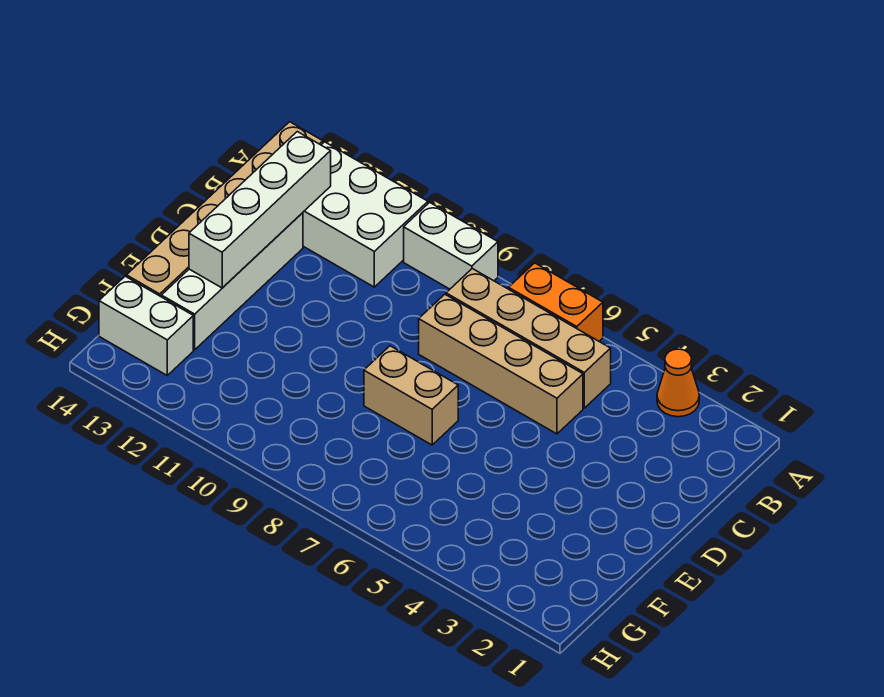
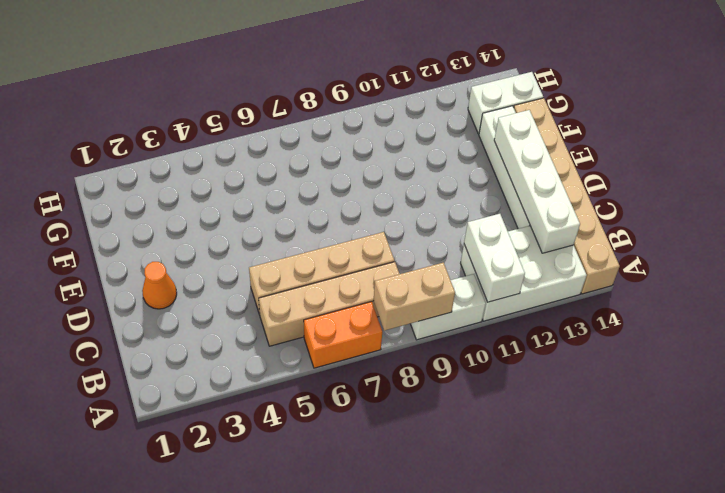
orange cone A3 level 1 -> orange cone D2 level 1
none -> white brick A11:B11 level 2
tan brick E7:E8 level 1 -> tan brick A8:A9 level 2

